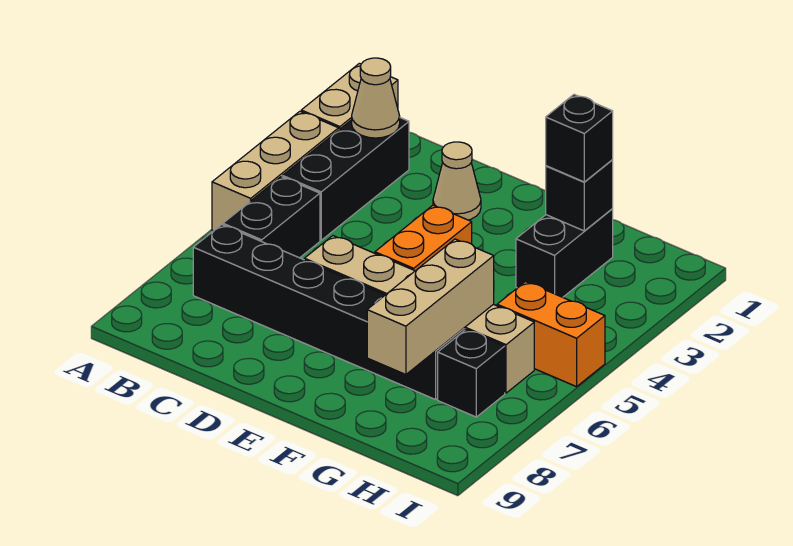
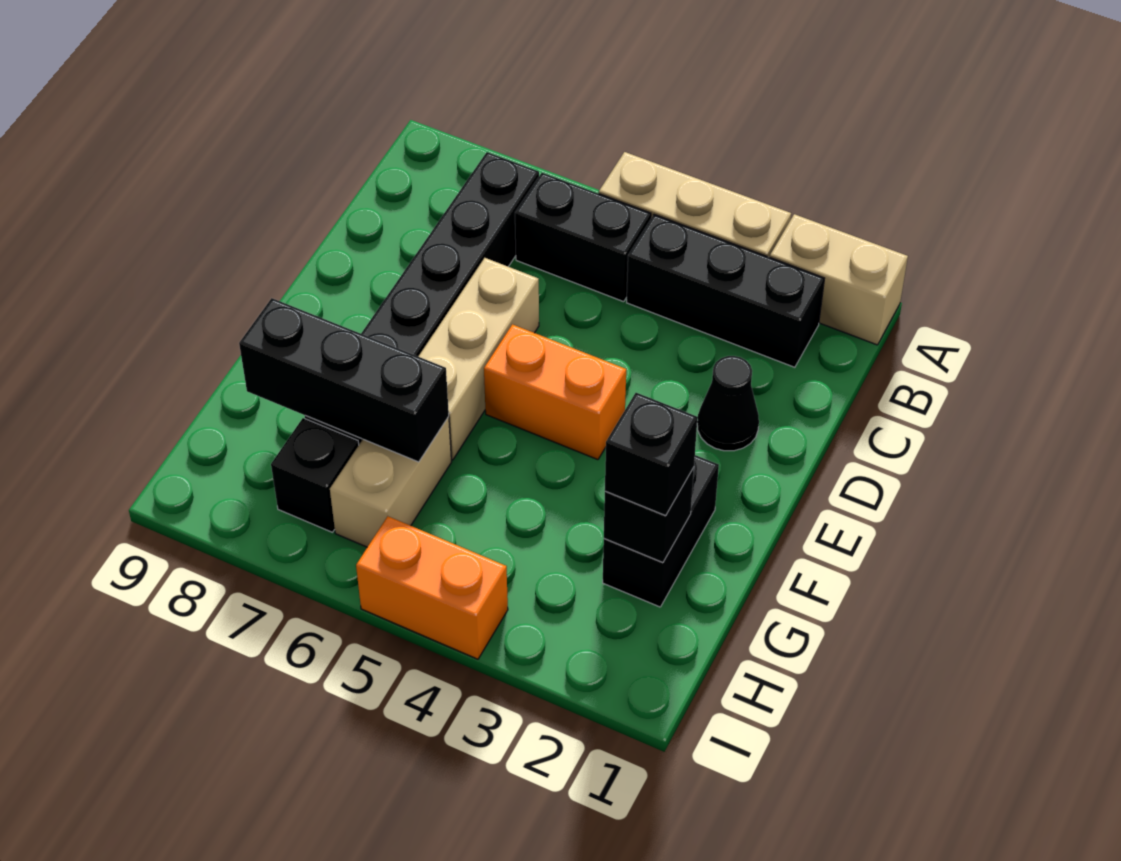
tan cone B2 level 2 -> none
tan cone D2 level 1 -> black cone D2 level 1
black brick G2:G3 level 1 -> black brick F2:G2 level 1
tan brick G6:G8 level 2 -> black brick G6:G8 level 2
orange brick H5:I5 level 1 -> orange brick I4:I5 level 1

